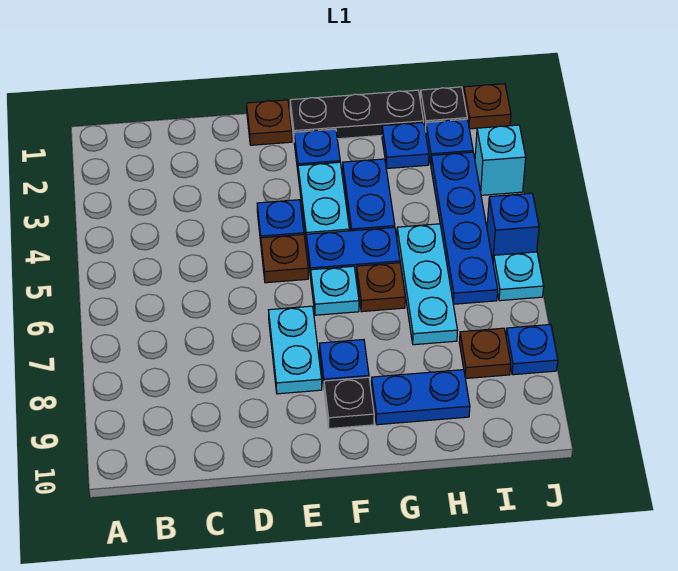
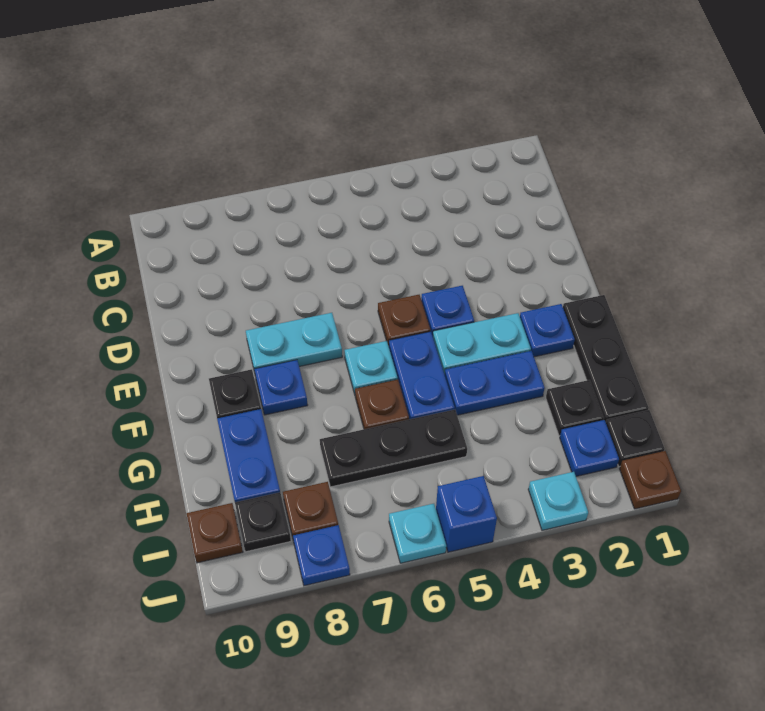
brown plate E1 level 1 -> brown plate I10 level 1
blue plate H2 level 1 -> black plate H2 level 1
cyan plate H5:H7 level 1 -> black plate H5:H7 level 1
blue plate I3:I6 level 1 -> none
none -> black plate I9 level 1
cyan brick J3 level 1 -> cyan plate J3 level 1

